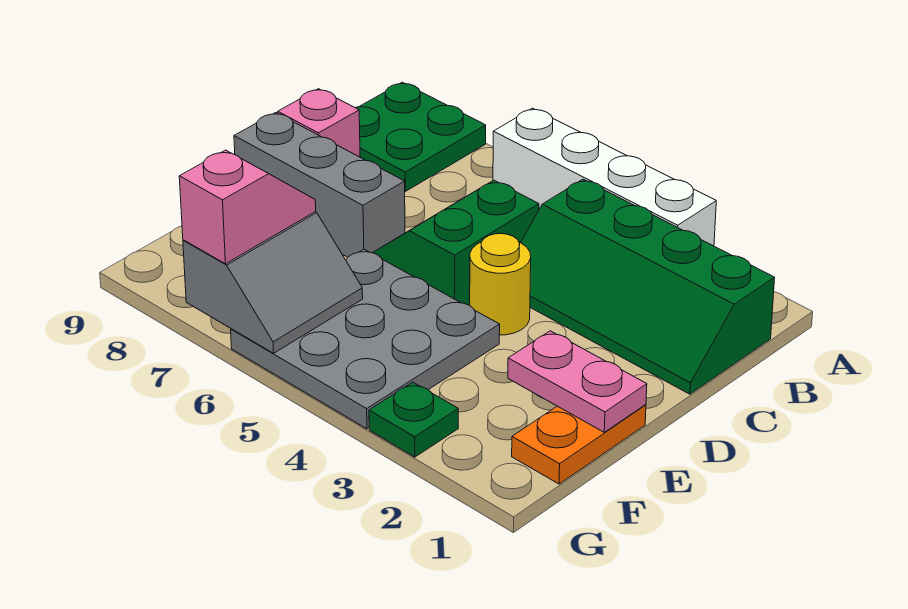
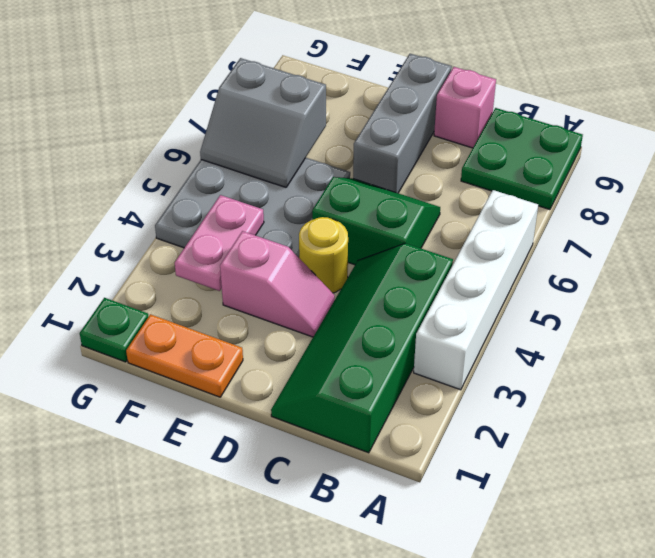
pink plate E1:E2 level 2 -> pink plate F3:F4 level 2
pink slope F7:G7 level 3 top G -> pink slope D3:E3 level 1 top E
green plate G3 level 1 -> green plate G1 level 1

